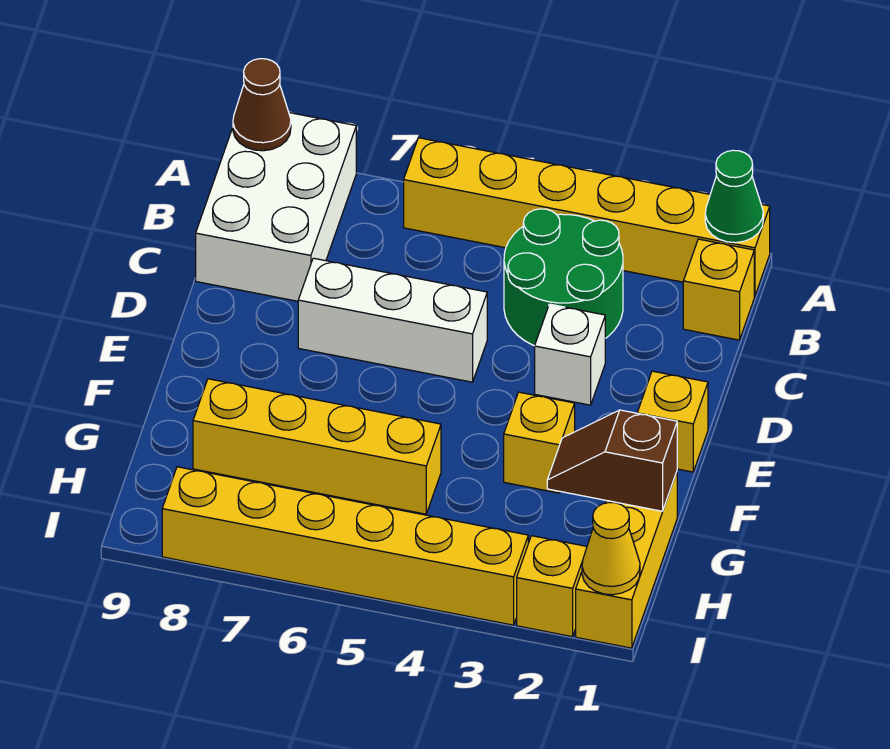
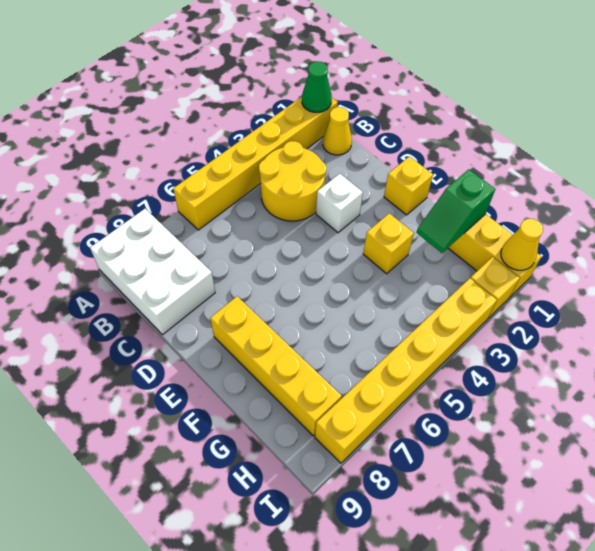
brown cone A9 level 2 -> none
yellow brick B1 level 1 -> yellow cone B1 level 1
green round brick B3:C4 level 1 -> yellow round brick B3:C4 level 1
white brick D5:D7 level 1 -> none
brown slope G1:G2 level 2 top 1 -> green slope G1:G2 level 2 top 1
yellow brick G5:G8 level 1 -> yellow brick E8:H8 level 1

